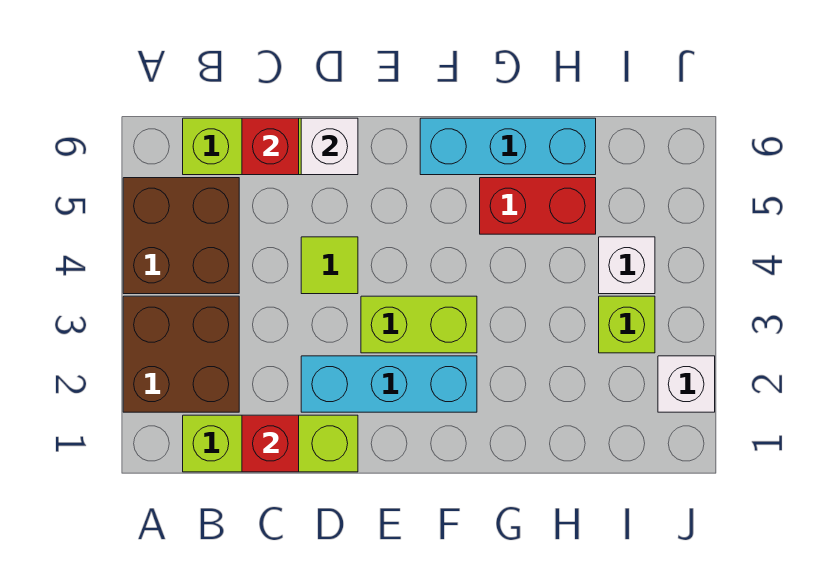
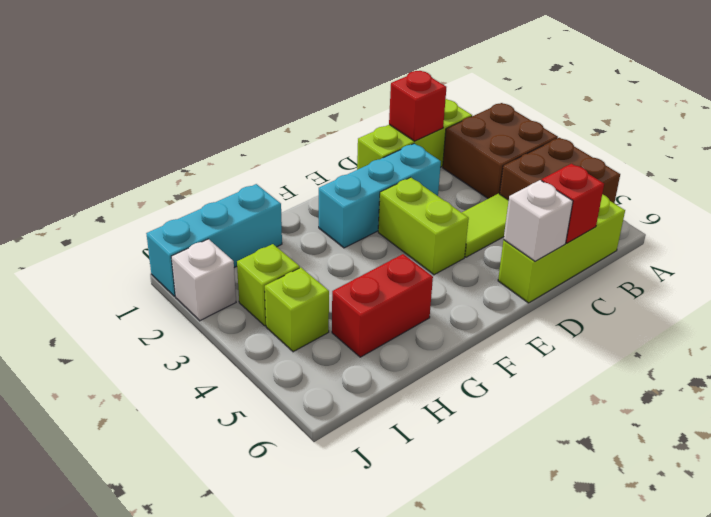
lime tile D4 level 1 -> lime tile C4:D4 level 1
lime brick E3:F3 level 1 -> lime brick E3:E4 level 1
cyan brick F6:H6 level 1 -> cyan brick H1:J1 level 1
white brick I4 level 1 -> lime brick I4 level 1

